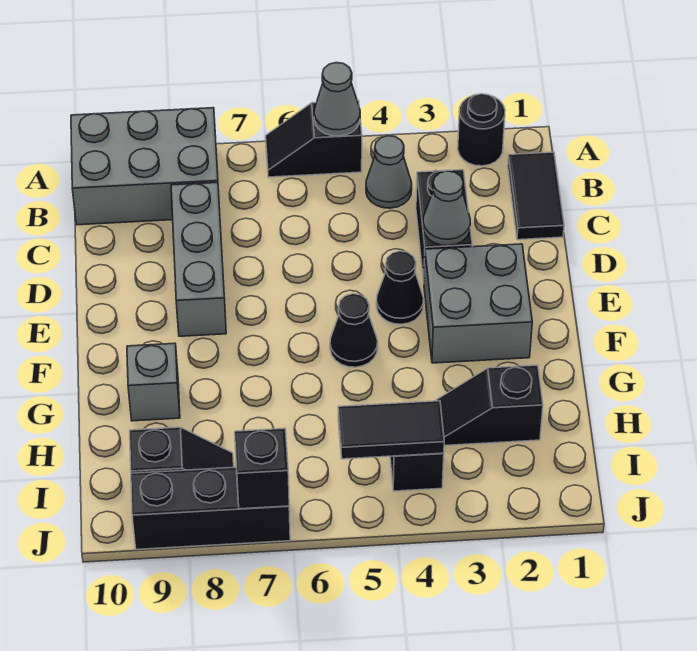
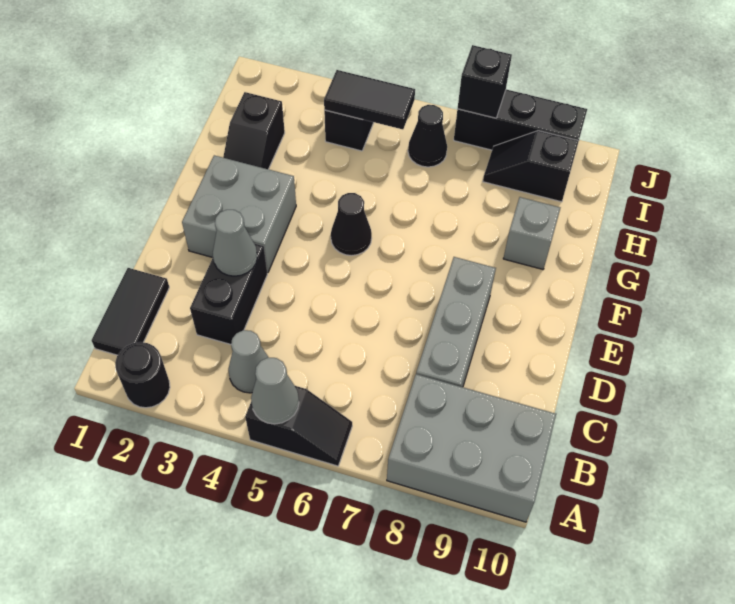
black cone E4 level 1 -> black cone I6 level 1
black slope H2:H3 level 1 top 2 -> black slope G2:H2 level 1 top H

